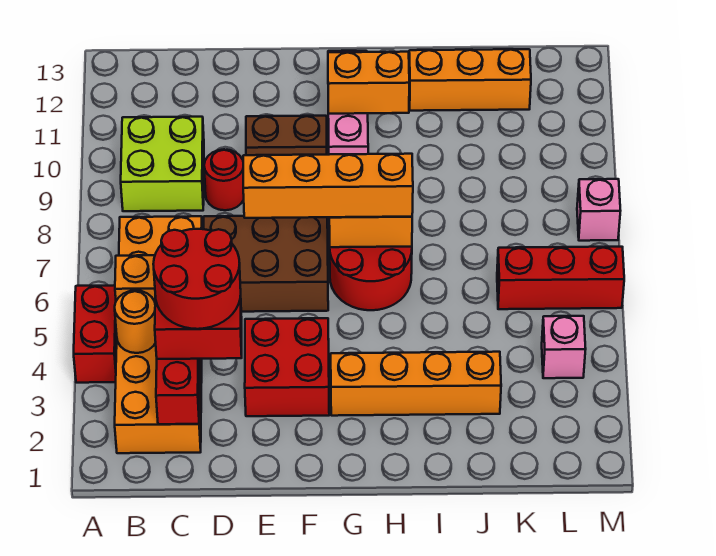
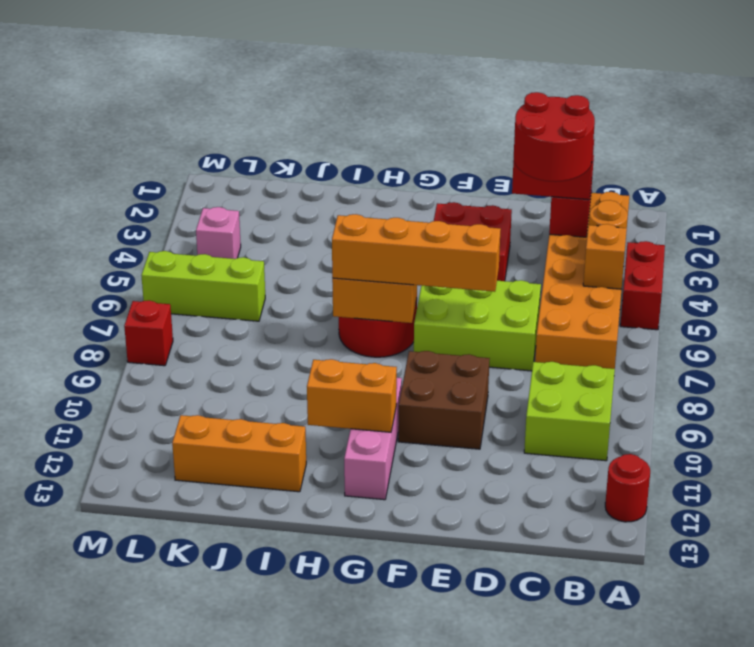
brown brick D6:F7 level 1 -> lime brick D6:F7 level 1
red round brick D9 level 1 -> red round brick A12 level 1
brown brick E10:F10 level 1 -> brown brick E9:F10 level 1
orange brick G3:J3 level 1 -> none
red brick K6:M6 level 1 -> lime brick K6:M6 level 1
pink brick M8 level 1 -> red brick M8 level 1

